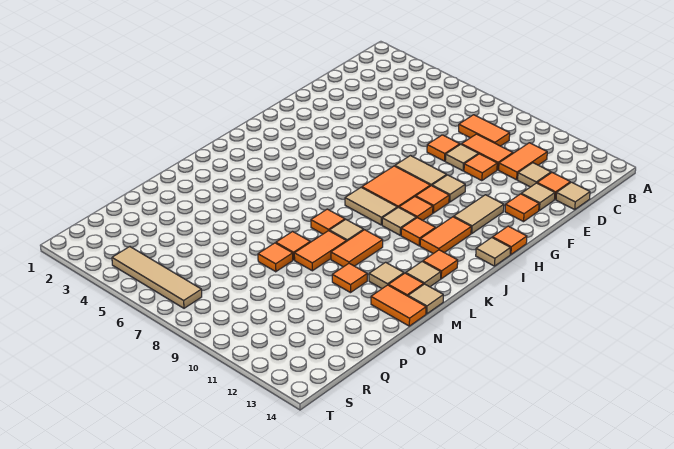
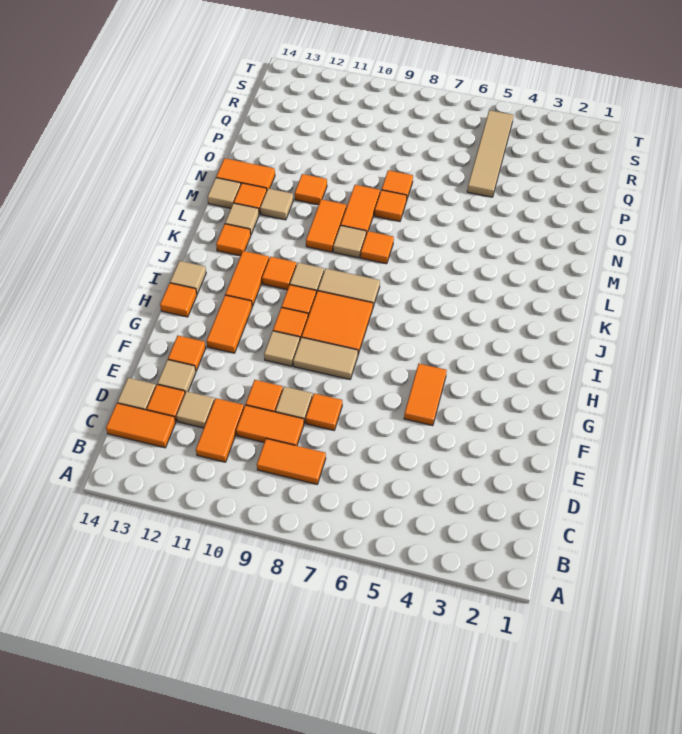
none -> orange tile C13:C14 level 1
none -> orange tile F5:G5 level 1
tan tile G12:H12 level 1 -> orange tile G12:H12 level 1
tan tile S4:S7 level 1 -> tan tile P5:S5 level 1

